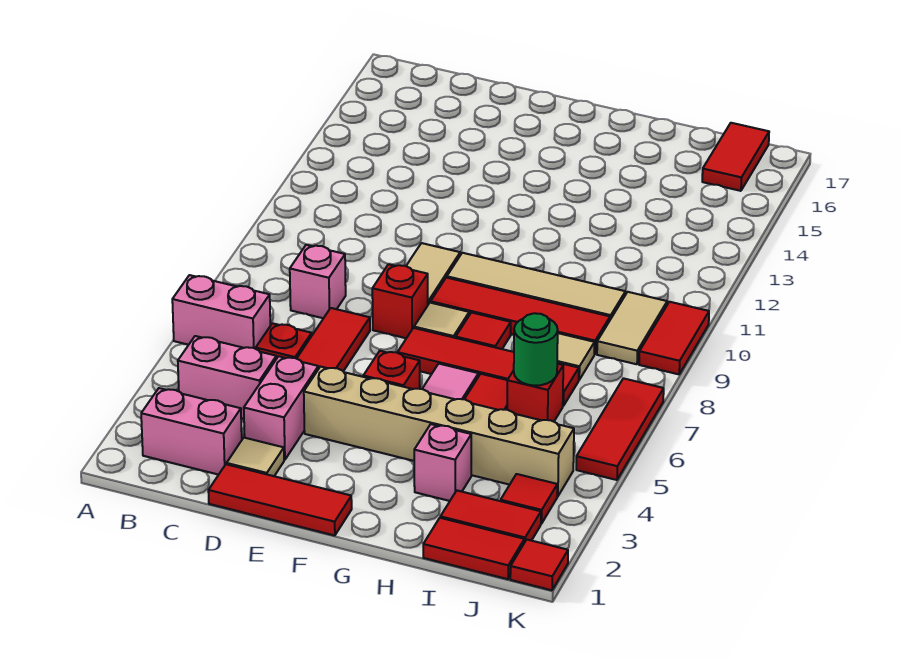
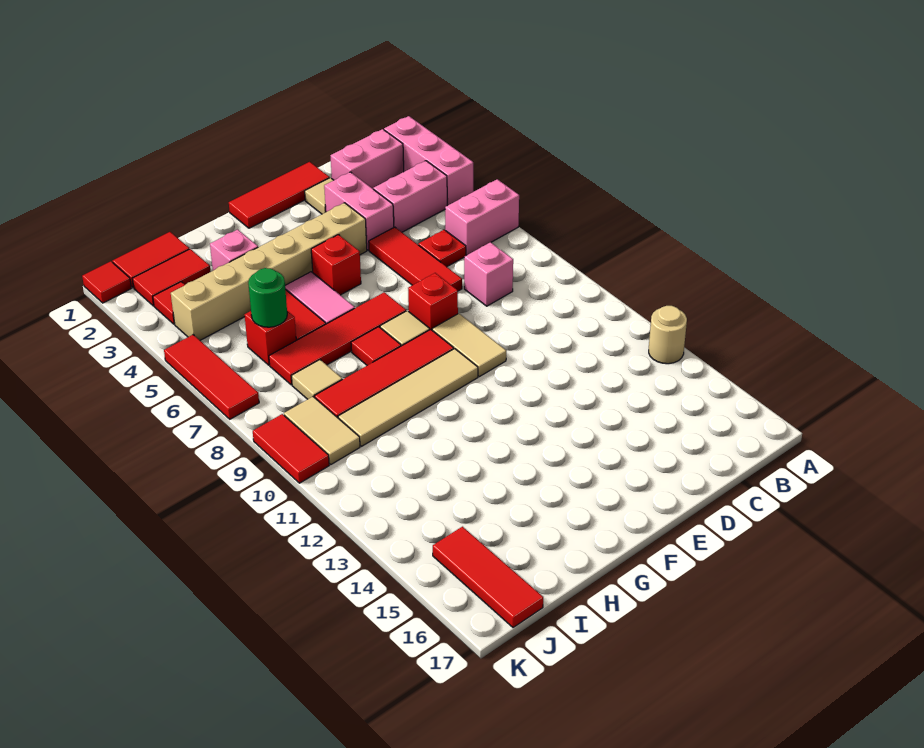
none -> pink brick A2:A4 level 1
none -> tan round brick A13 level 1
red tile J16:J17 level 1 -> red tile J15:J17 level 1

